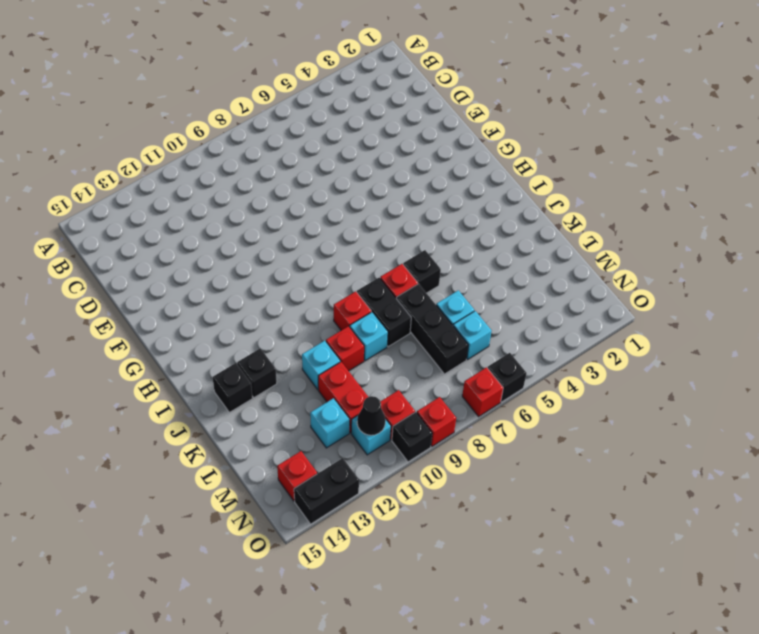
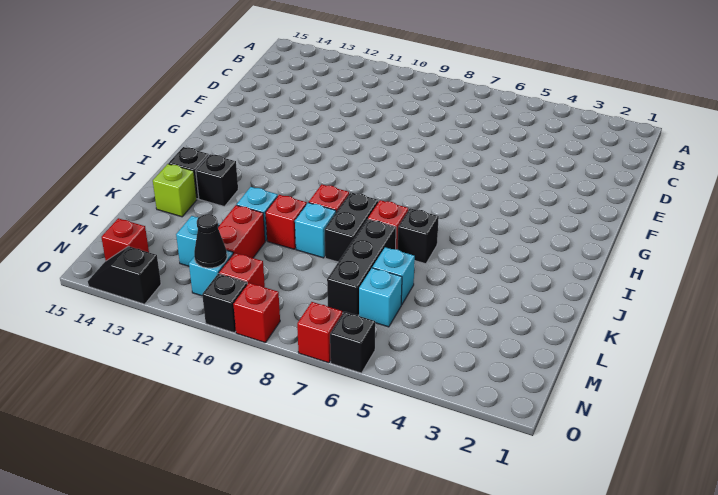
none -> lime brick K14 level 1
black brick O13:O14 level 1 -> black slope O13:O14 level 1 top 13

